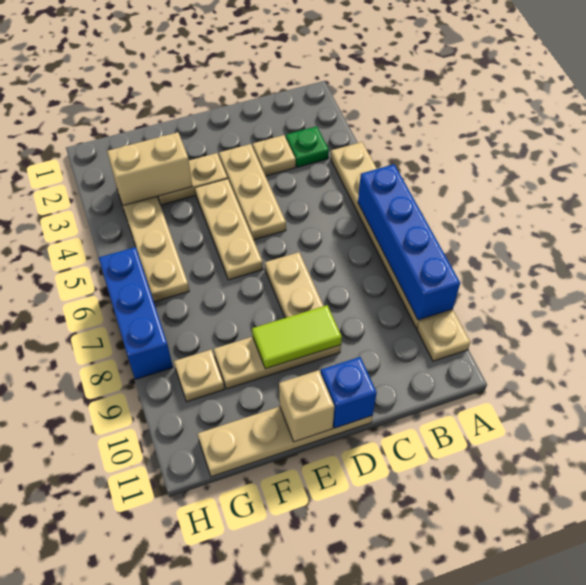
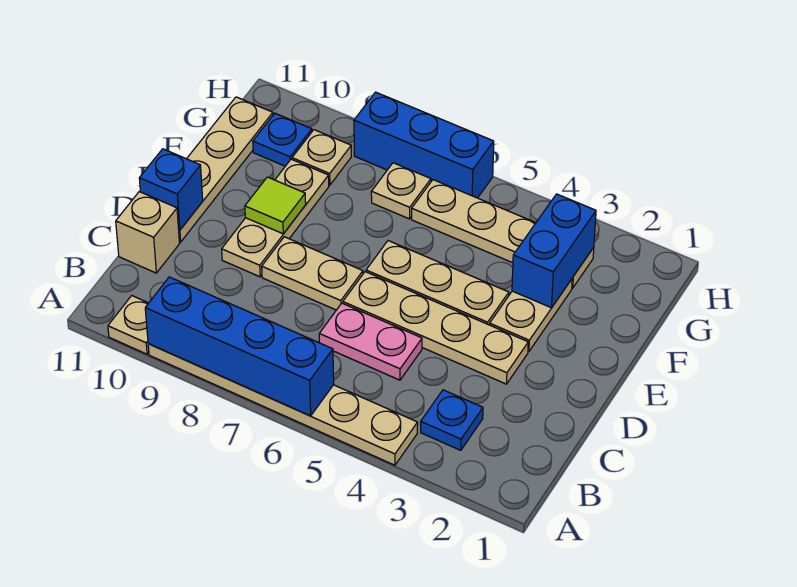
green plate B3 level 1 -> blue plate B3 level 1
tan plate C3 level 1 -> tan plate G7 level 1
none -> pink plate C5:C6 level 1
tan plate D3:D5 level 1 -> tan plate D3:D6 level 1
lime tile D9:E9 level 2 -> lime tile E9 level 2
tan brick E11 level 2 -> tan brick C11 level 1
tan brick F3:G3 level 2 -> blue brick F3:G3 level 2
none -> blue plate G10 level 1

